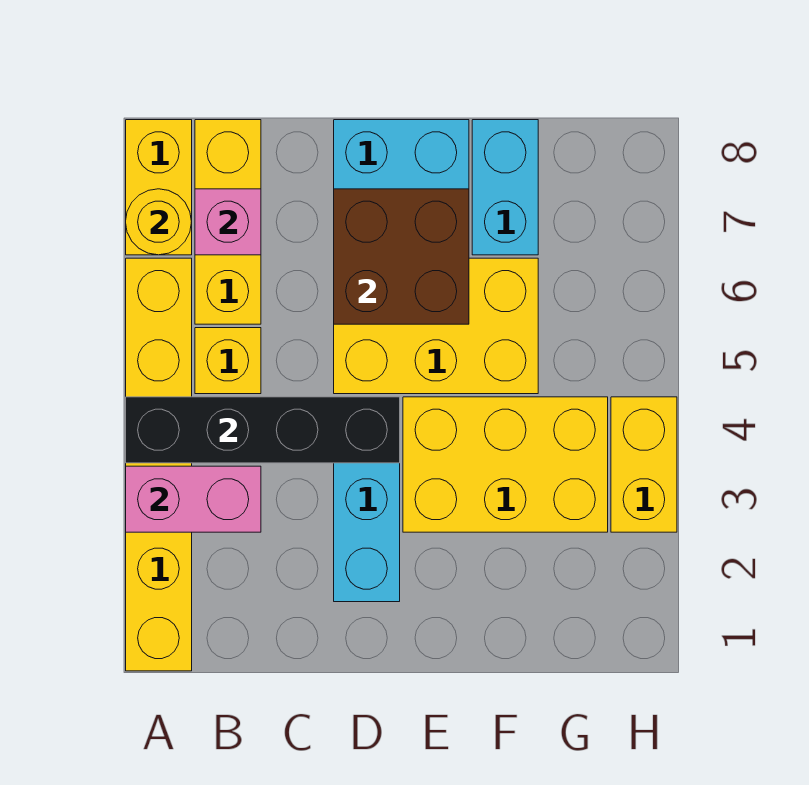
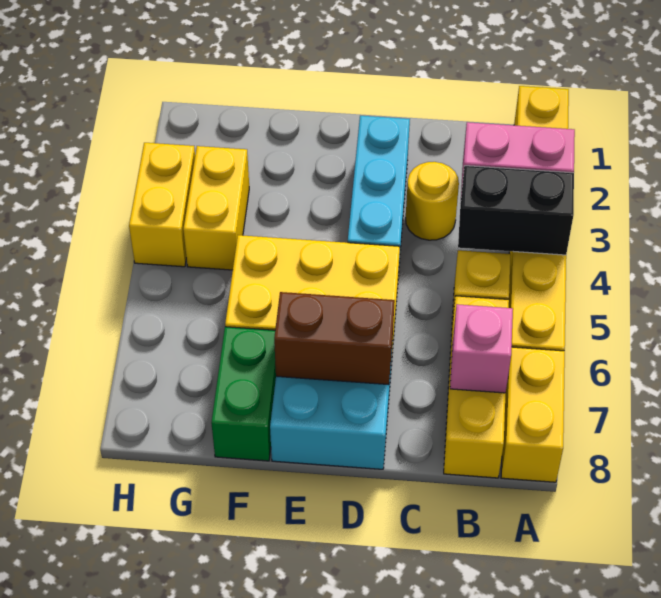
black brick A4:D4 level 2 -> black brick A4:B4 level 2
yellow round brick A7 level 2 -> yellow round brick C3 level 1
brown brick D6:E7 level 2 -> brown brick D7:E7 level 2
yellow brick E3:G4 level 1 -> yellow brick G3:G4 level 1
cyan brick F7:F8 level 1 -> green brick F7:F8 level 1

